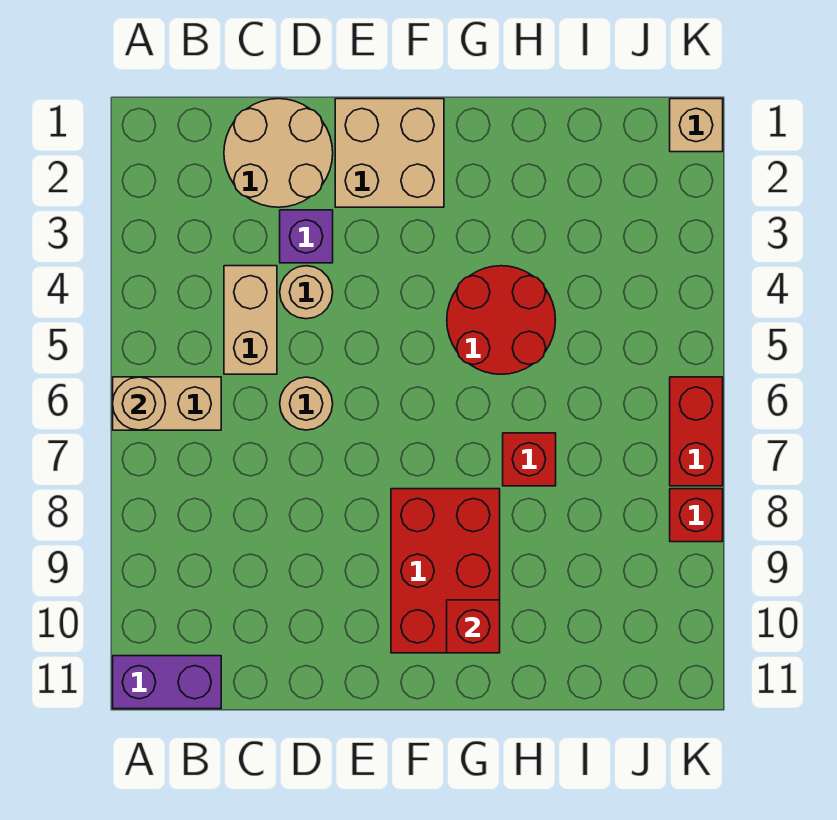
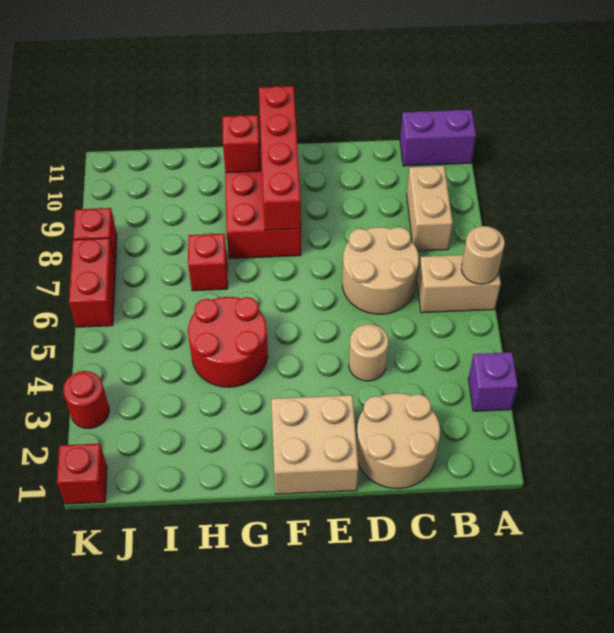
tan brick C4:C5 level 1 -> tan brick B8:B9 level 1
purple brick D3 level 1 -> purple brick A3 level 1
tan round brick D6 level 1 -> tan round brick C6:D7 level 1
none -> red brick F8:F11 level 2
tan brick K1 level 1 -> red brick K1 level 1
none -> red round brick K3 level 1

